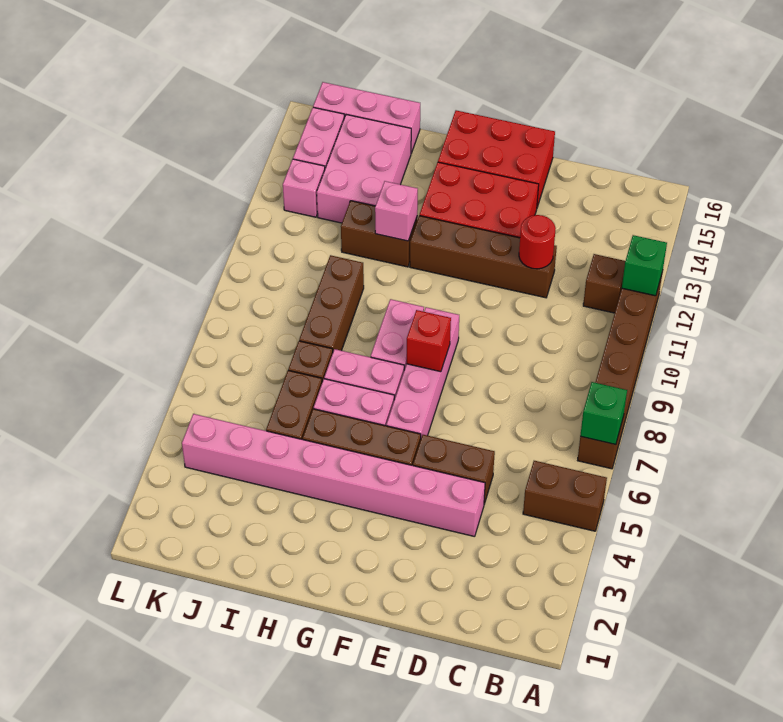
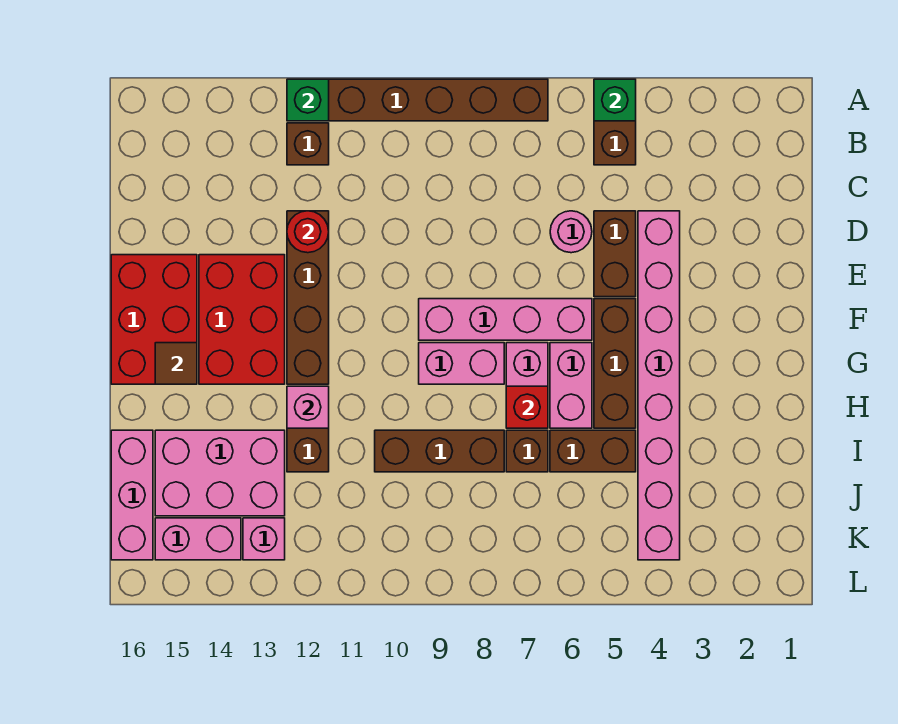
green brick A7 level 2 -> green brick A5 level 2
none -> pink round brick D6 level 1
red brick F8 level 2 -> red brick H7 level 2
none -> brown tile G15 level 2

